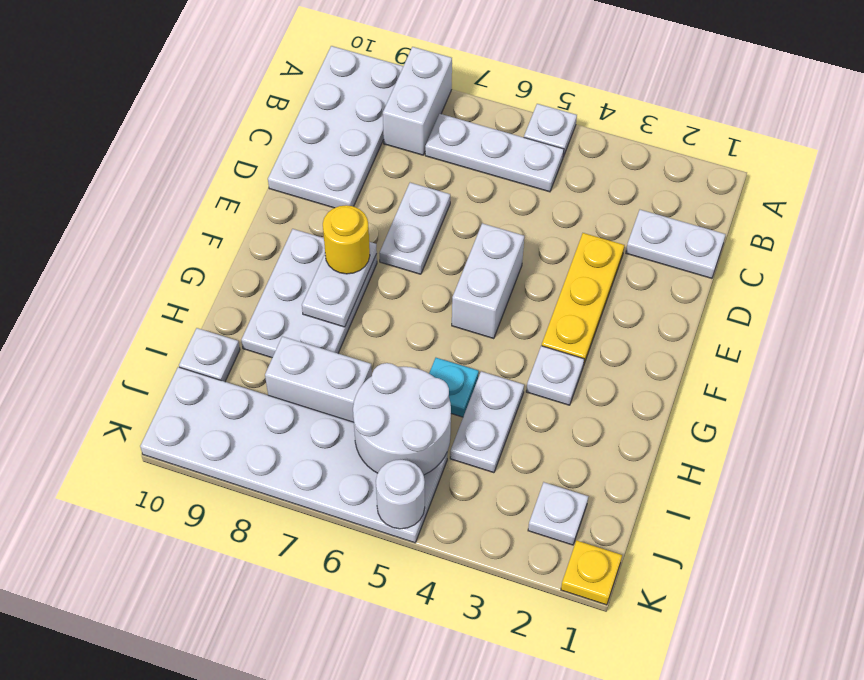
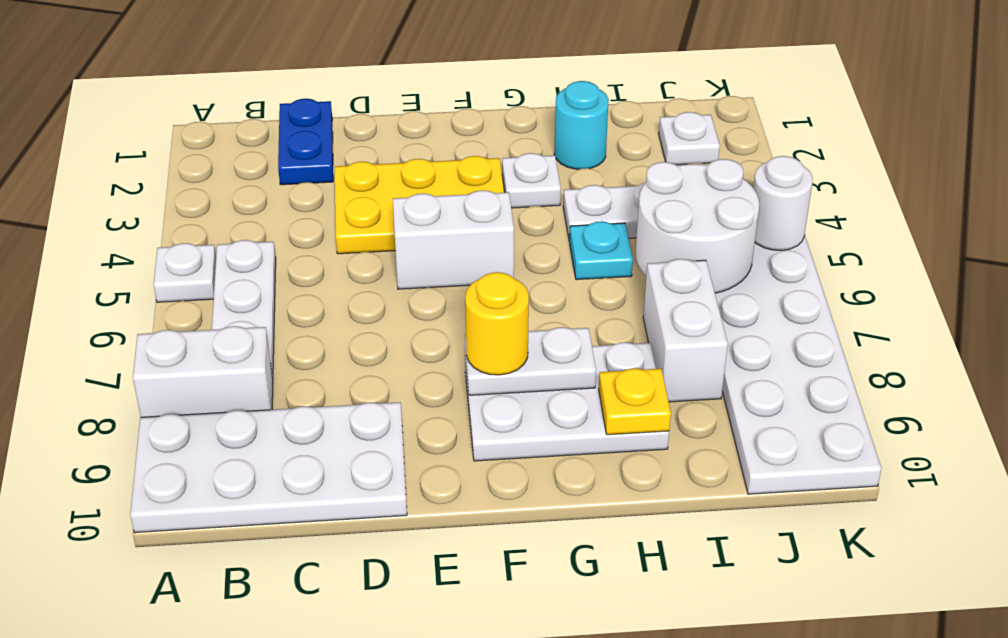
white plate C1:C2 level 1 -> blue plate C1:C2 level 1
yellow plate D3:F3 level 1 -> yellow plate D3:F4 level 1
white plate D7:E7 level 1 -> none
none -> cyan round brick H2 level 1
white plate I10 level 1 -> none
yellow plate K1 level 1 -> yellow plate H9 level 2

